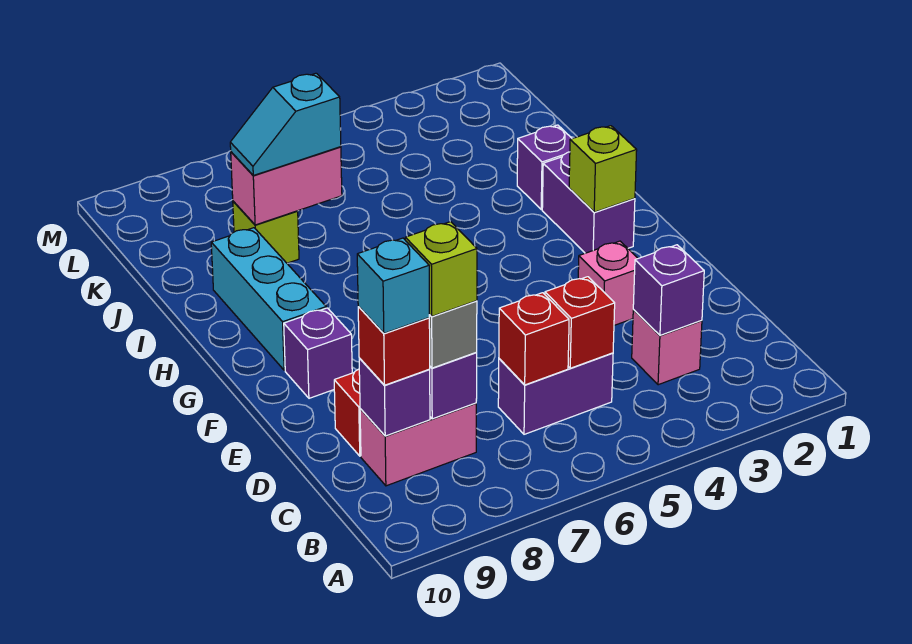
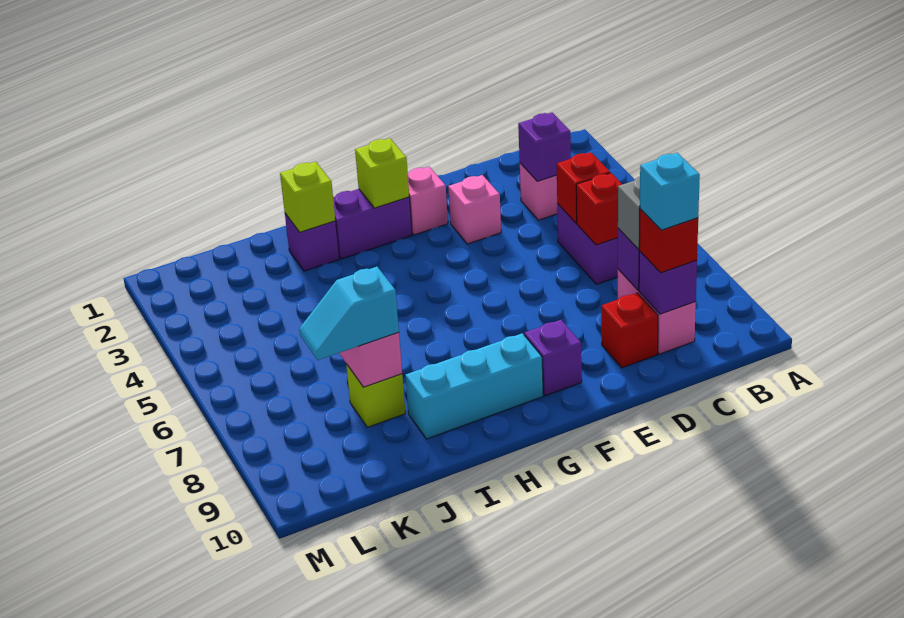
lime brick C8 level 4 -> lime brick I2 level 2
none -> pink brick F2 level 1
cyan slope J7:J8 level 3 top 7 -> cyan slope J8:K8 level 3 top J

